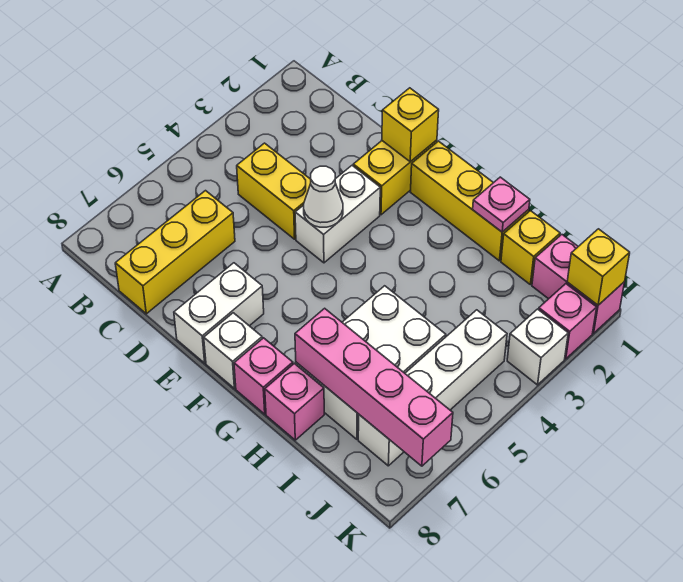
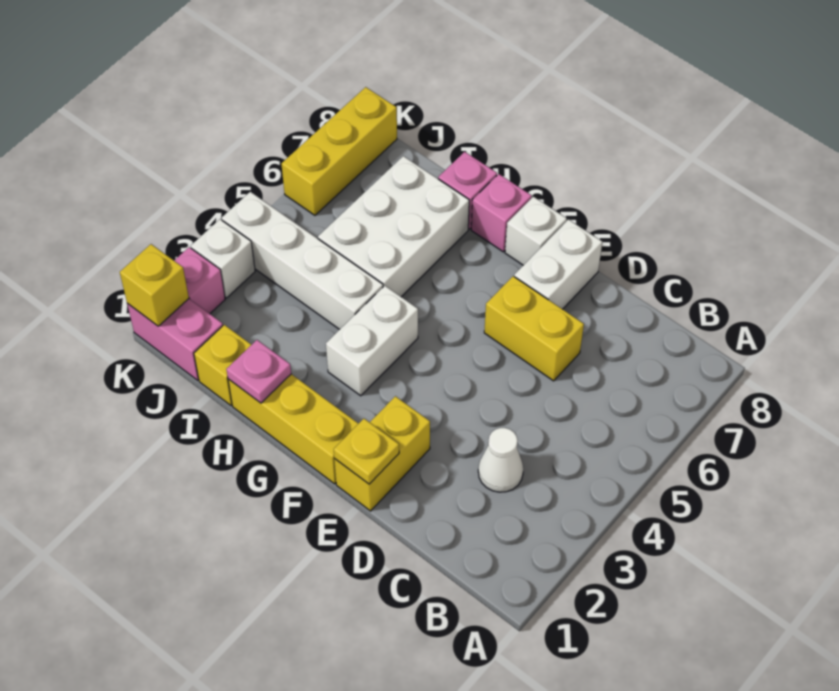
yellow brick C4:D4 level 1 -> yellow brick D6:E6 level 1
yellow brick C6:C8 level 1 -> yellow brick K6:K8 level 1
yellow brick E1 level 2 -> yellow plate E1 level 2
white brick E3:E4 level 1 -> white brick G3:G4 level 1
white cone E4 level 2 -> white cone C3 level 1
pink brick H7:K7 level 2 -> none
white brick J4:J7 level 1 -> white brick H4:K4 level 1

